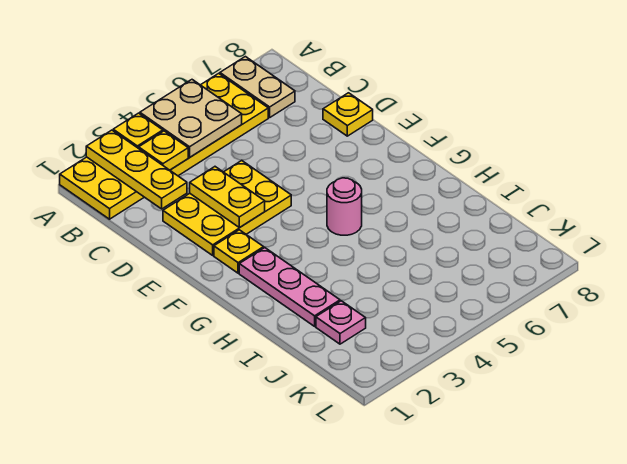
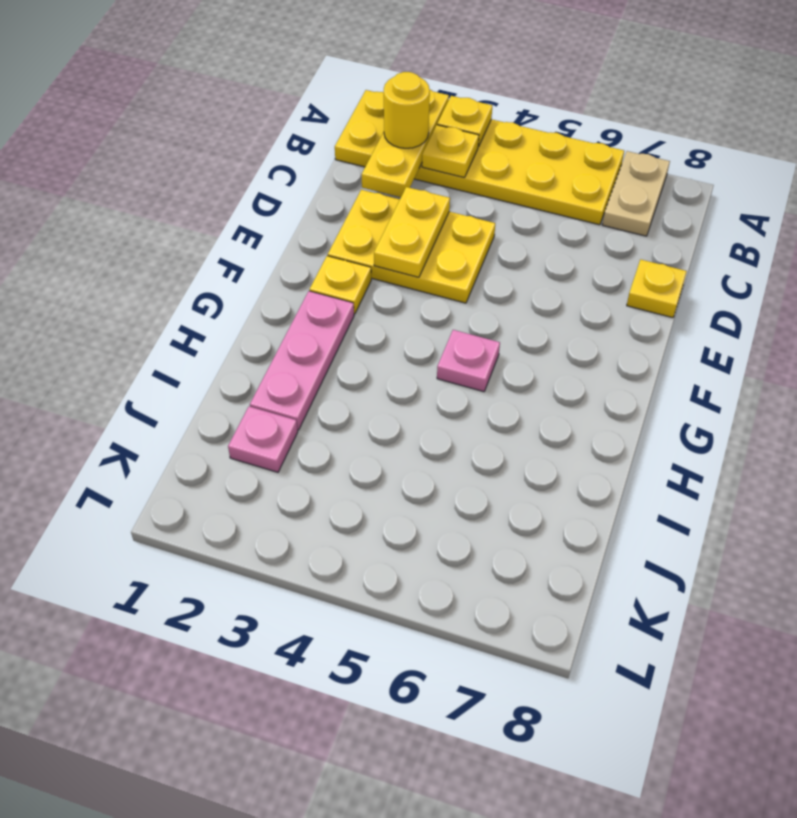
tan plate A4:B5 level 2 -> none
none -> yellow round brick B2 level 3
pink round brick G5 level 1 -> pink plate G5 level 1

